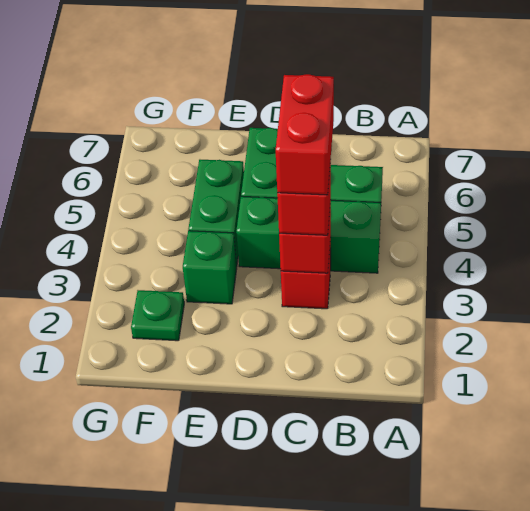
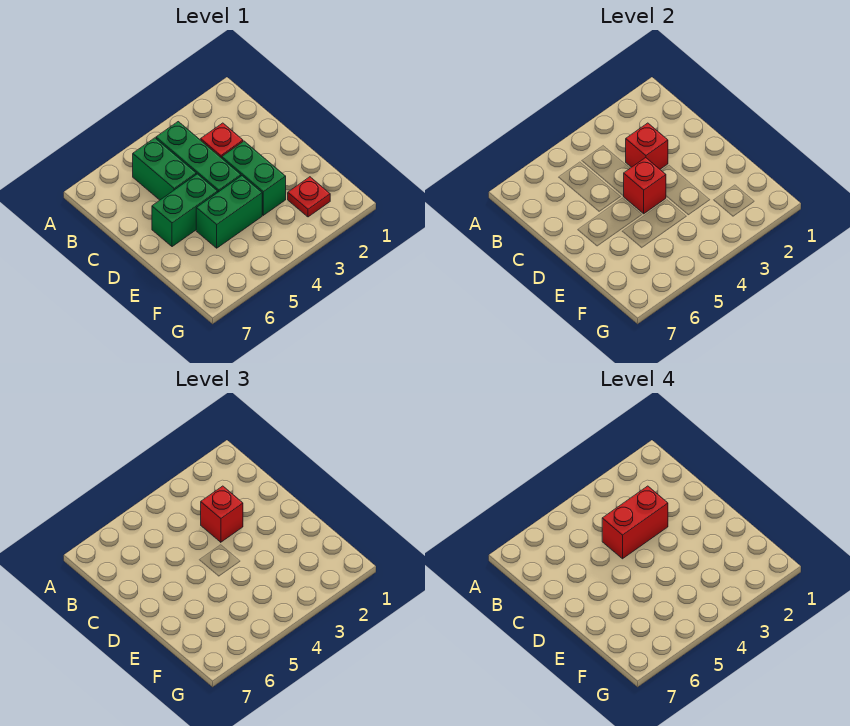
none -> red brick D4 level 2
green brick E3 level 1 -> green brick D3:E3 level 1
green plate F2 level 1 -> red plate F2 level 1

